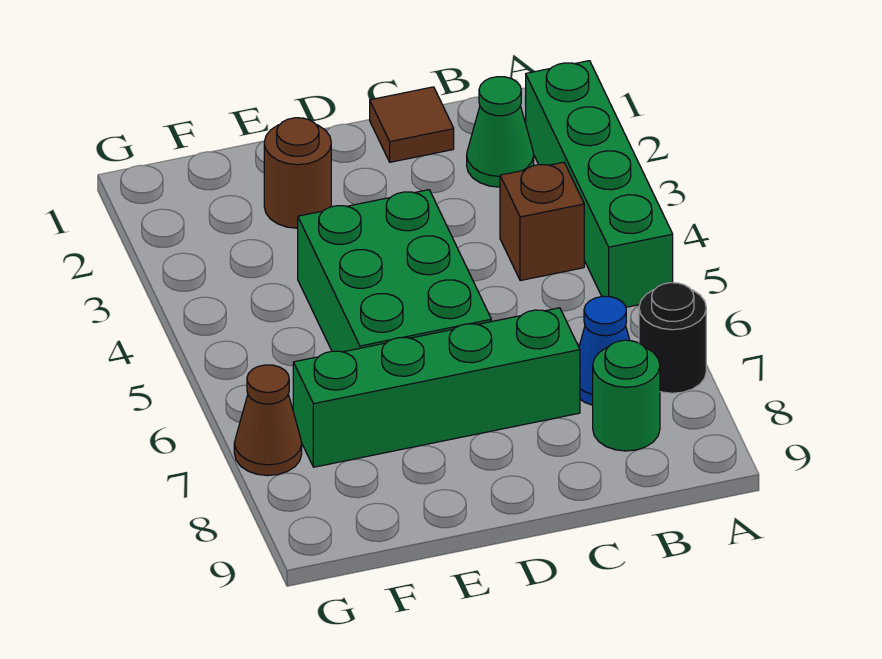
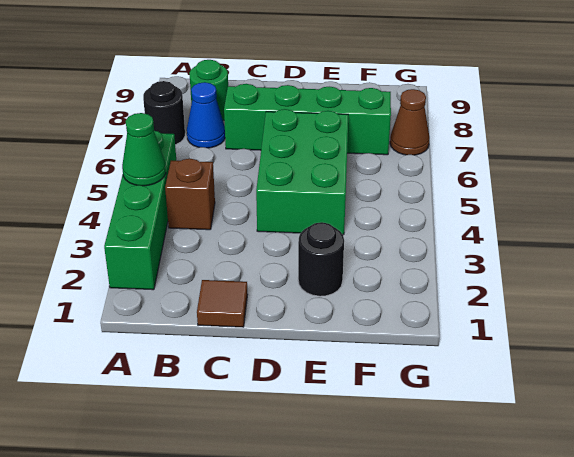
green cone B2 level 1 -> green cone A4 level 2
brown round brick E2 level 1 -> black round brick E2 level 1

